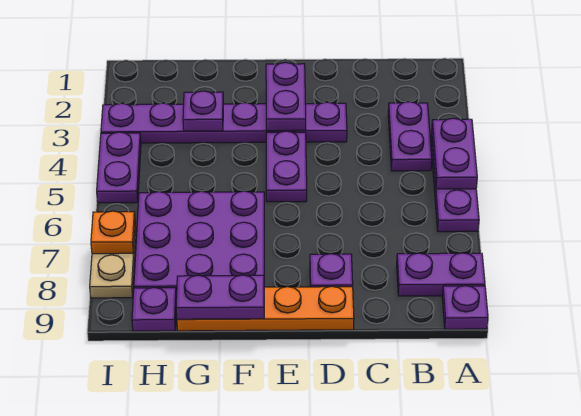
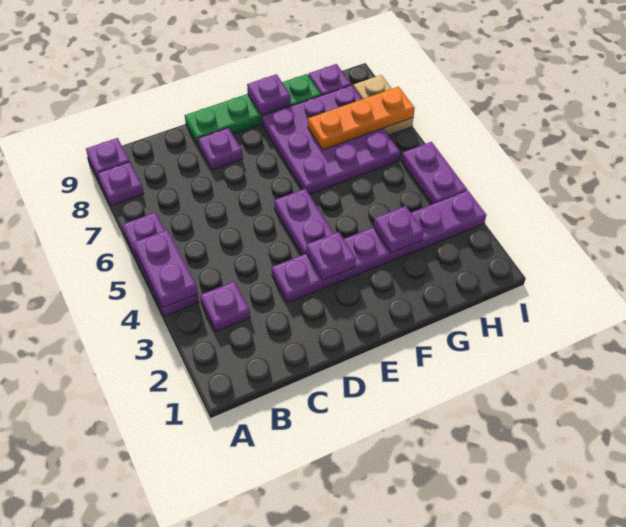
purple plate A8:B8 level 1 -> purple plate A8 level 1
purple plate B3:B4 level 1 -> purple plate B3 level 1
orange plate D9:G9 level 1 -> green plate D9:G9 level 1
purple plate E2:E3 level 2 -> purple plate E3 level 2
purple plate F9:G9 level 2 -> purple plate F9 level 2
orange plate I7 level 2 -> orange plate G7:I7 level 2

